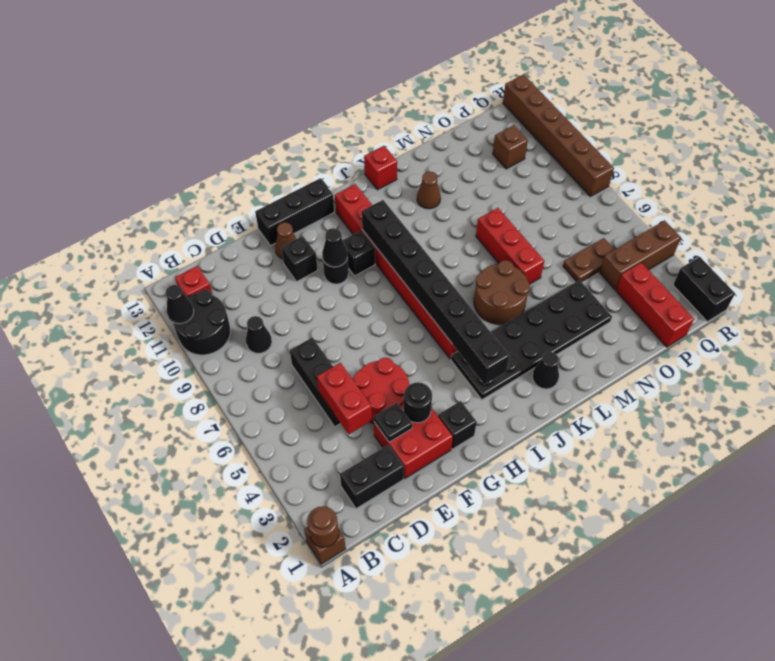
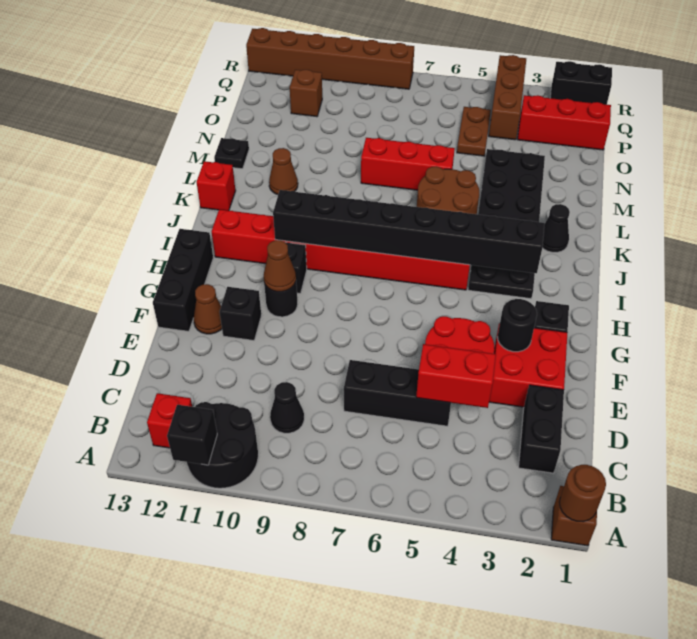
black cone A11 level 2 -> black brick A11 level 2
black plate E3 level 2 -> black plate M13 level 1
black cone G10 level 2 -> brown cone G10 level 2

